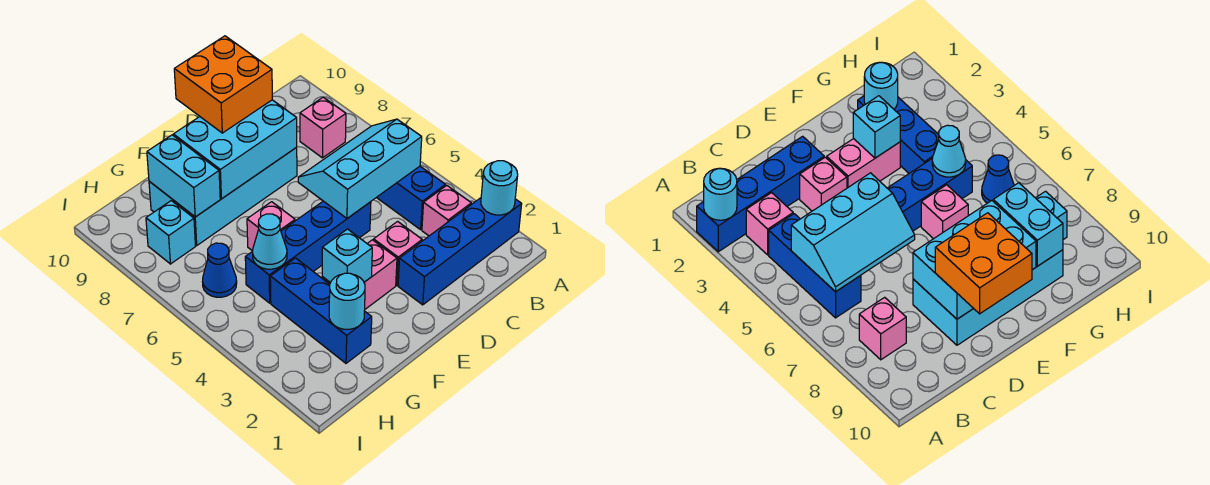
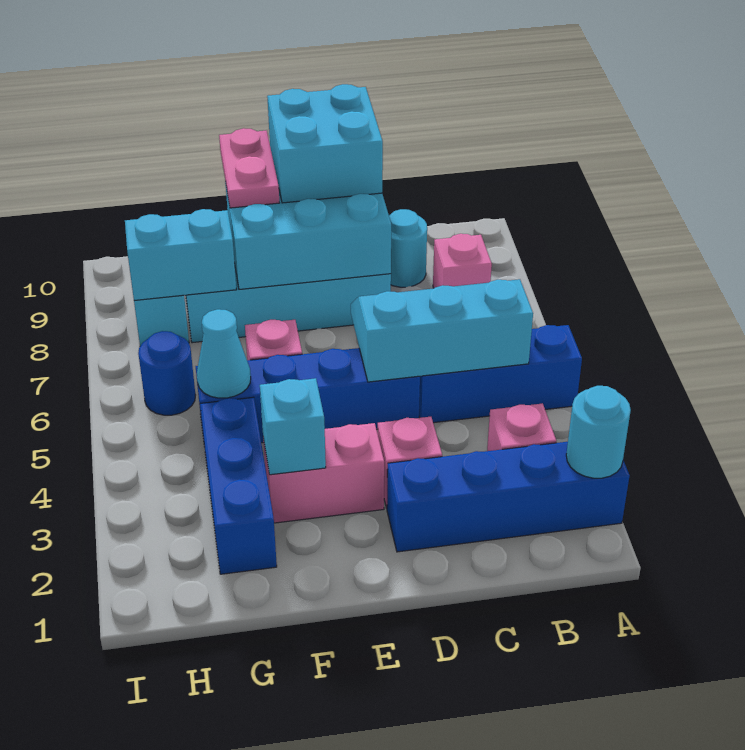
blue brick B4:B6 level 1 -> blue brick A5:C5 level 1
orange brick D9:E10 level 3 -> cyan brick D9:E10 level 3
none -> pink plate F9:F10 level 3
cyan round brick G2 level 2 -> cyan round brick C9 level 1
cyan brick G8:G9 level 2 -> cyan brick G8:H8 level 2
blue cone H6 level 1 -> blue round brick H6 level 1

